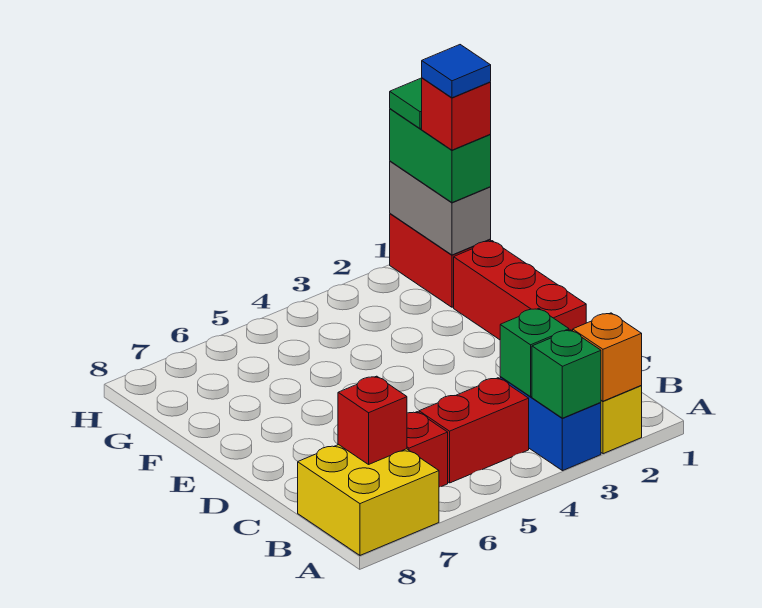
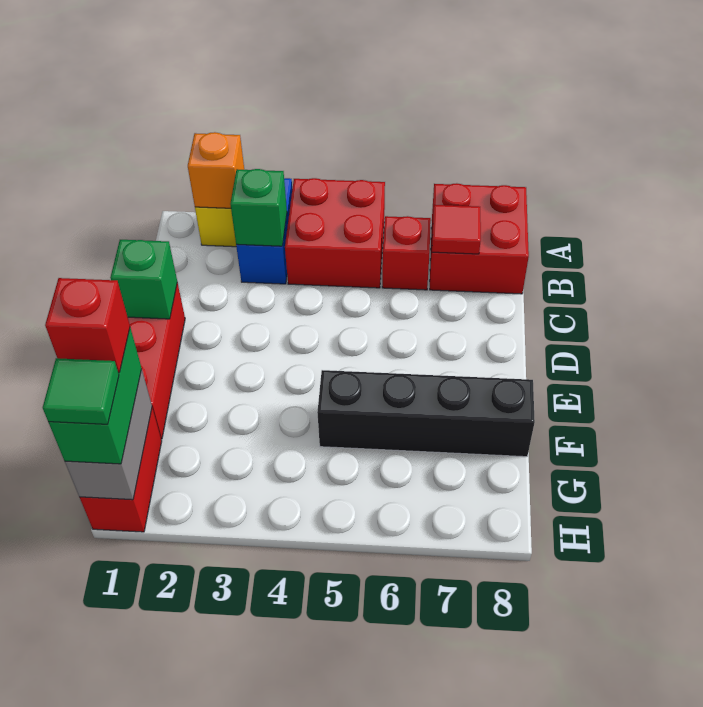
green brick A3 level 2 -> green brick D1 level 2
yellow brick A7:B8 level 1 -> red brick A7:B8 level 1
red brick B4:B5 level 1 -> red brick A4:B5 level 1
red brick B7 level 2 -> red tile B7 level 2
none -> black brick F5:F8 level 1
blue tile G1 level 5 -> none

